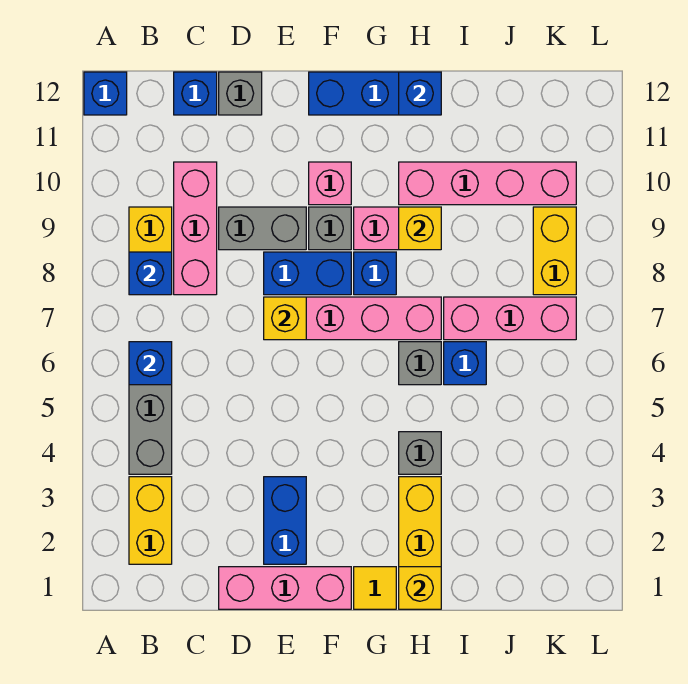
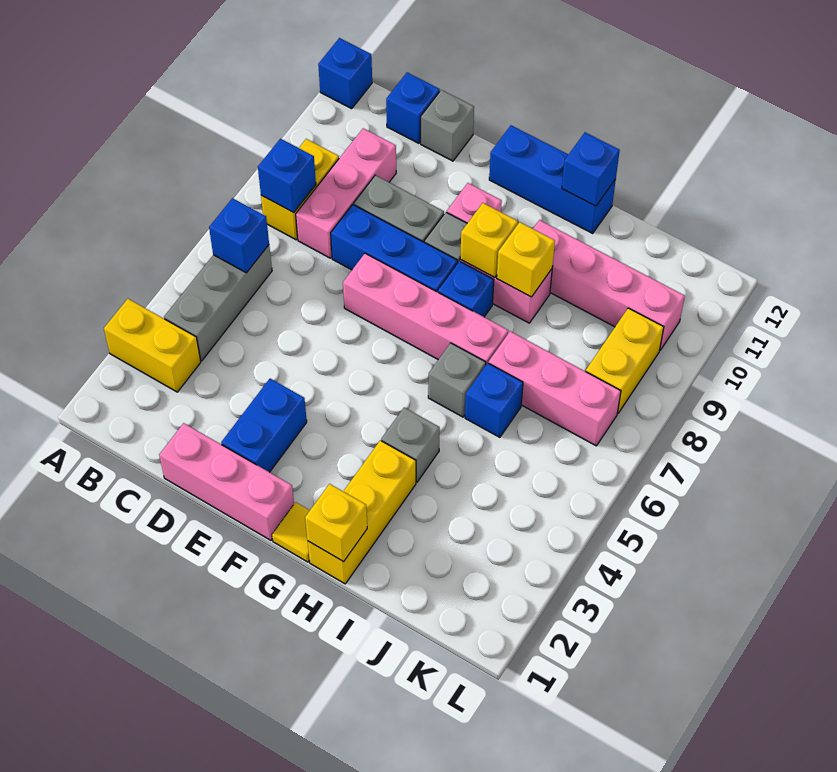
yellow brick B2:B3 level 1 -> yellow brick A3:B3 level 1
yellow brick E7 level 2 -> yellow brick G9 level 2
blue brick E8:F8 level 1 -> blue brick D8:F8 level 1

